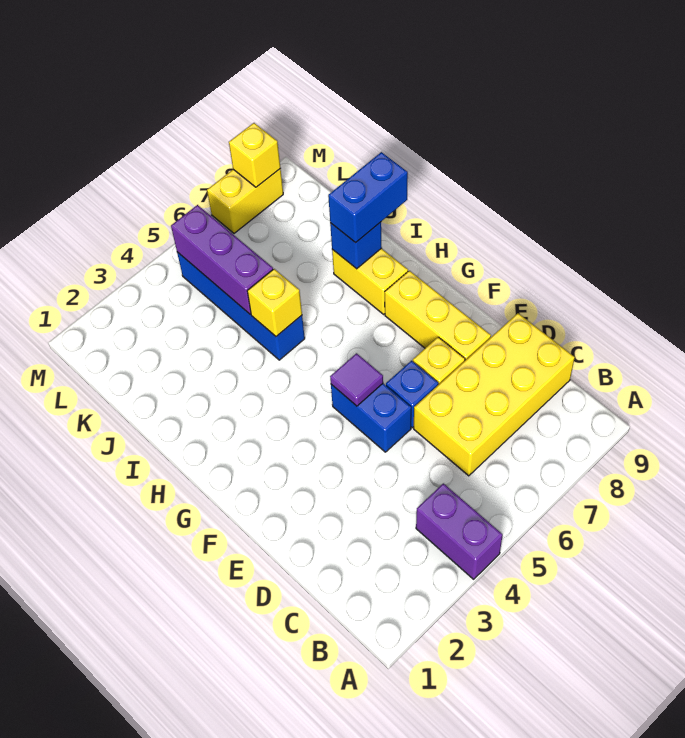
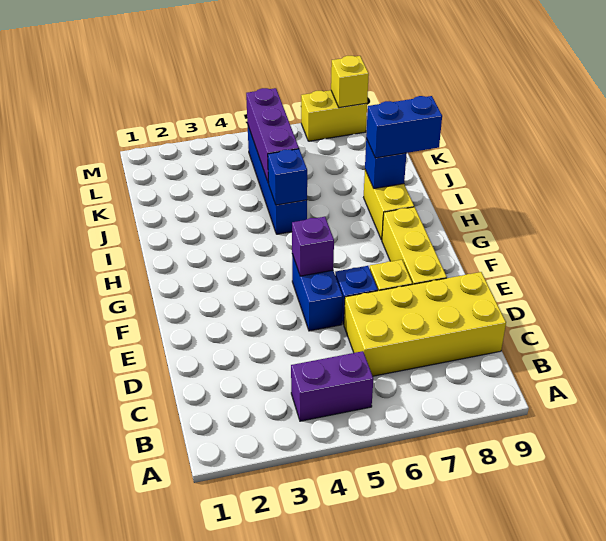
purple brick A4:B4 level 1 -> purple brick B4:B5 level 1
purple tile F5 level 2 -> purple brick F5 level 2
yellow brick I5 level 2 -> blue brick I5 level 2

